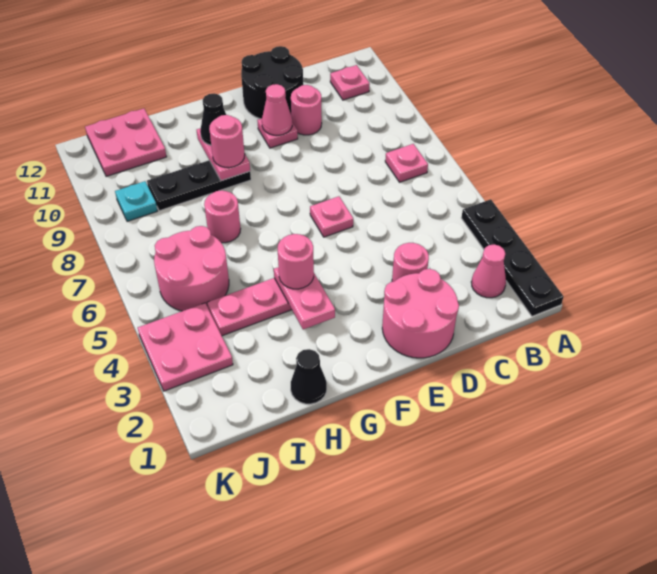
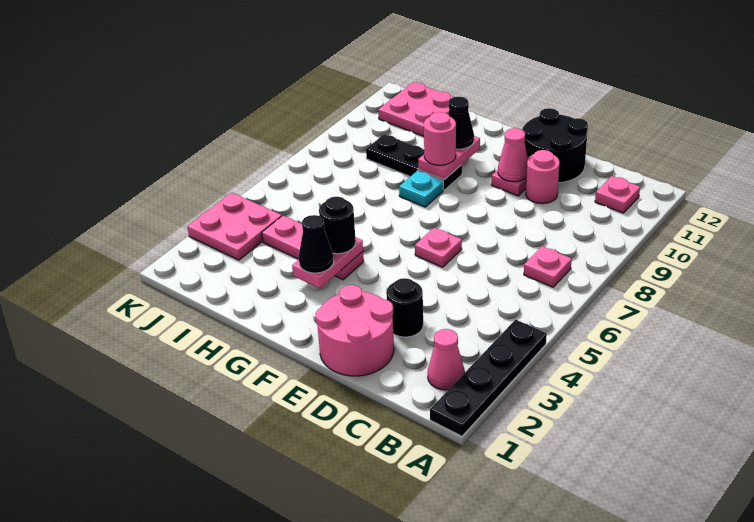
pink round brick D3 level 1 -> black round brick D3 level 1
pink round brick G4 level 3 -> black round brick G4 level 3
black cone H1 level 1 -> black cone G3 level 3
pink round brick H7 level 1 -> none
pink round brick I5:J6 level 1 -> none
cyan plate J9 level 1 -> cyan plate G8 level 1

